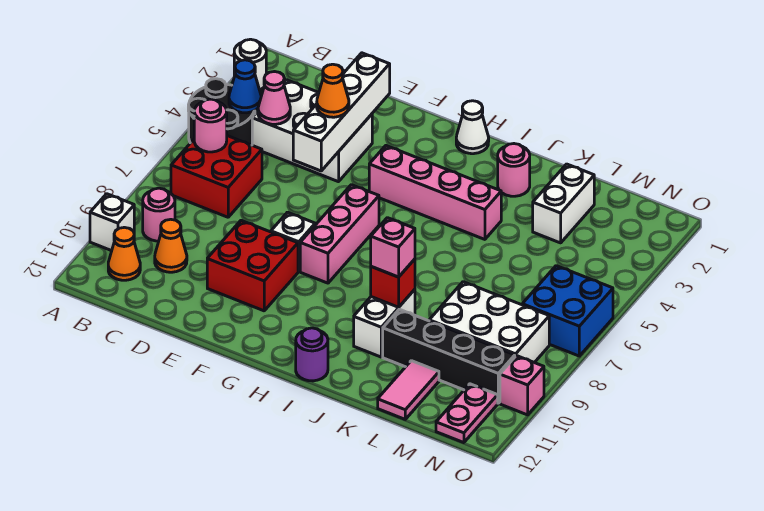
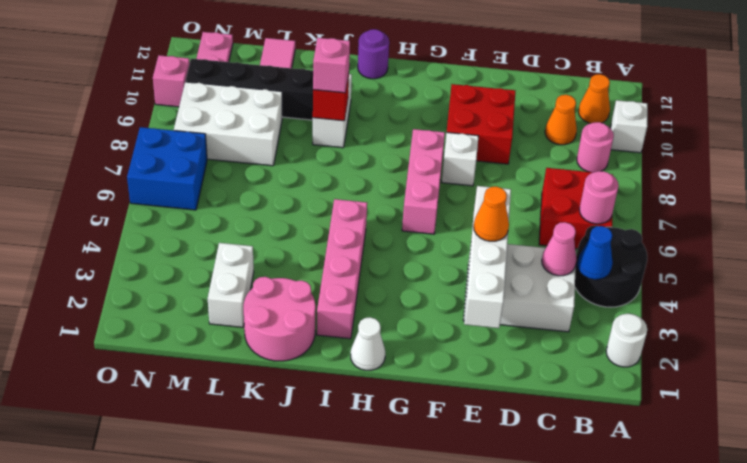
pink brick G4:J4 level 1 -> pink brick I2:I5 level 1
pink round brick J2 level 1 -> pink round brick J1:K2 level 1

